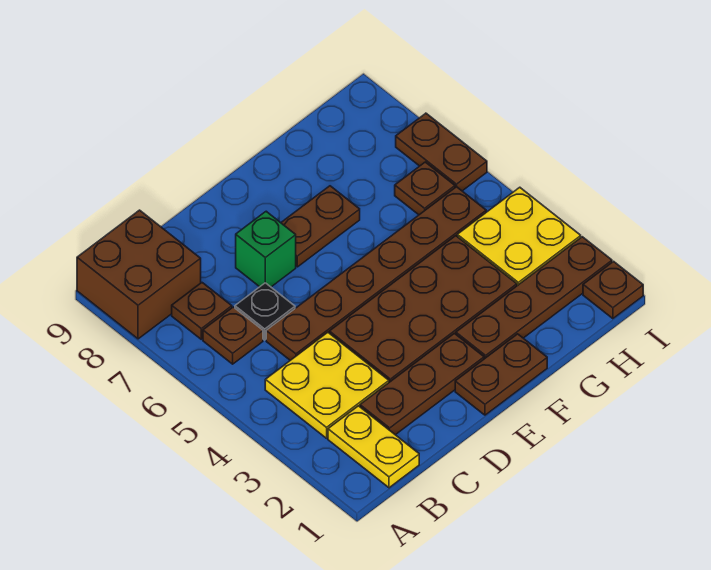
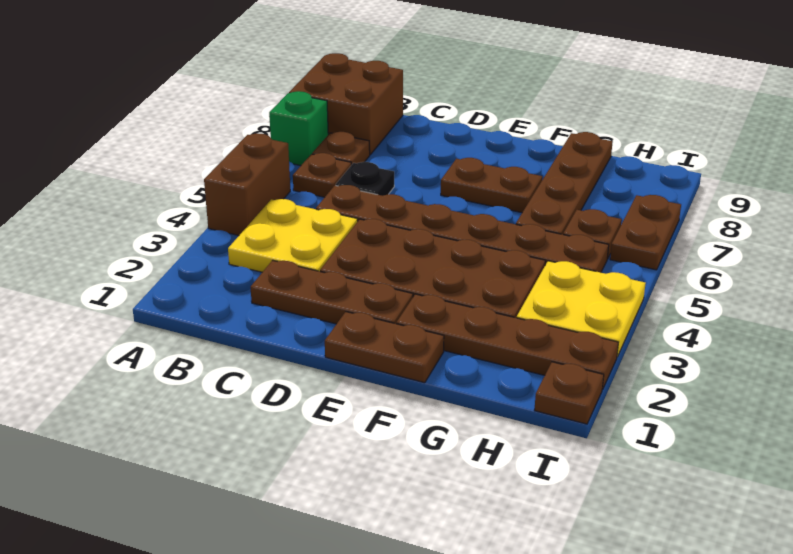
none -> brown brick A4:A5 level 1
yellow plate B1:B2 level 1 -> none
green brick D7 level 1 -> green brick A7 level 1
none -> brown plate G6:G9 level 1

